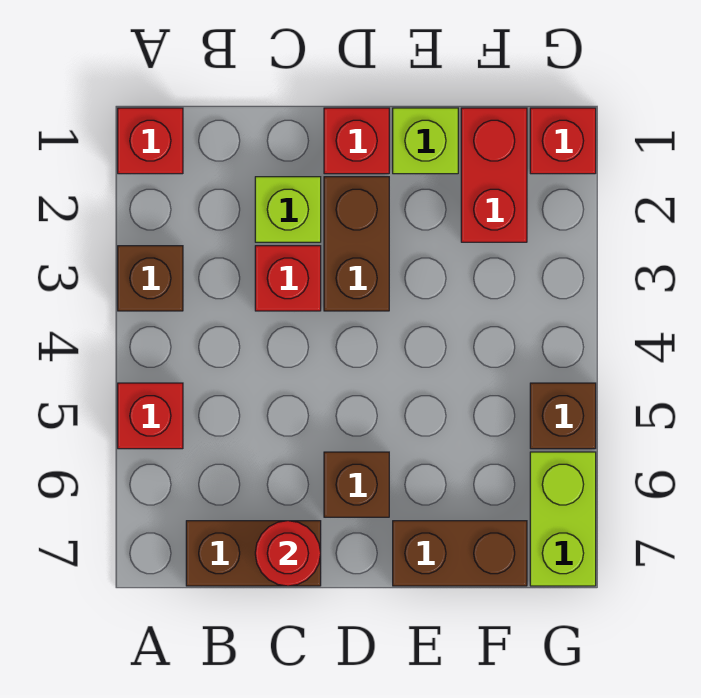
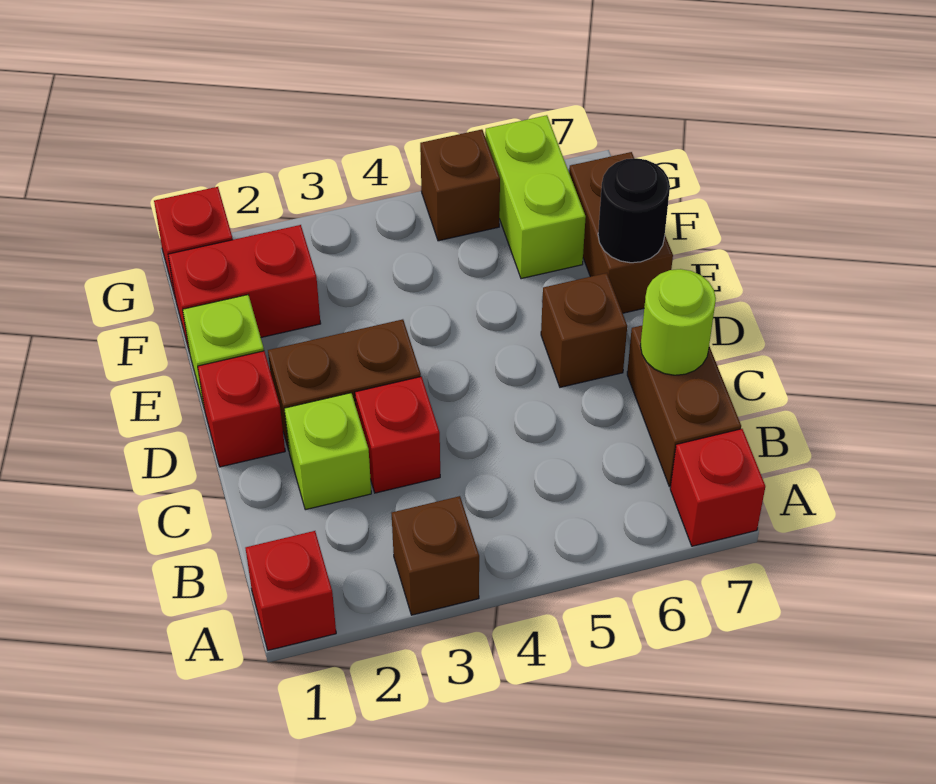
red brick A5 level 1 -> red brick A7 level 1
red round brick C7 level 2 -> lime round brick C7 level 2
none -> black round brick E7 level 2
lime brick G6:G7 level 1 -> lime brick F6:G6 level 1

